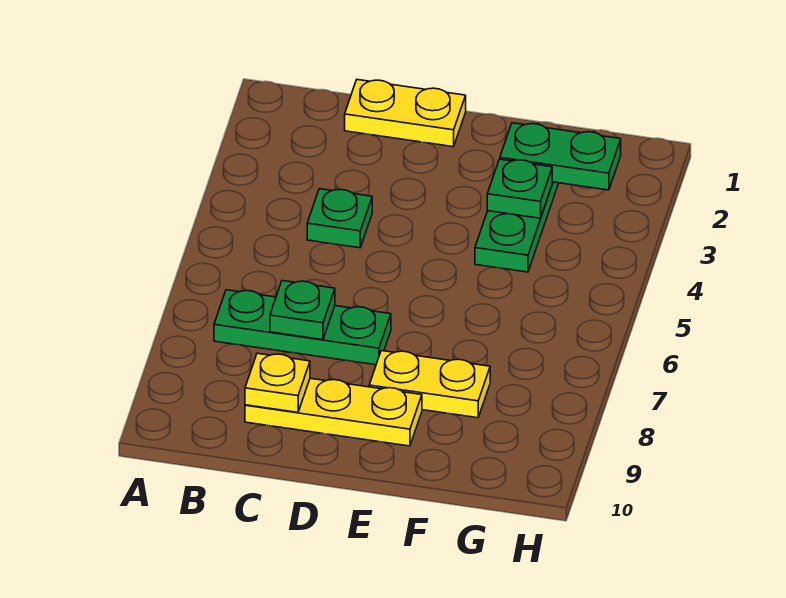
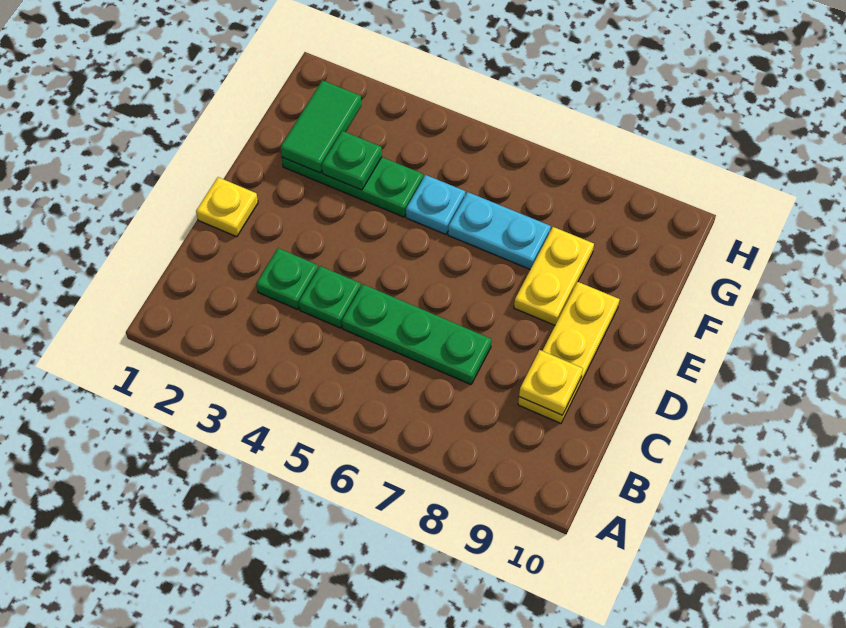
green plate B7:D7 level 1 -> green plate C5:C7 level 1
yellow plate C1:D1 level 1 -> yellow plate D1 level 1
green plate C7 level 2 -> green plate C3 level 1
green plate F2:G2 level 2 -> green tile F2:G2 level 2
none -> cyan plate F5 level 1
none -> cyan plate F6:F7 level 1

